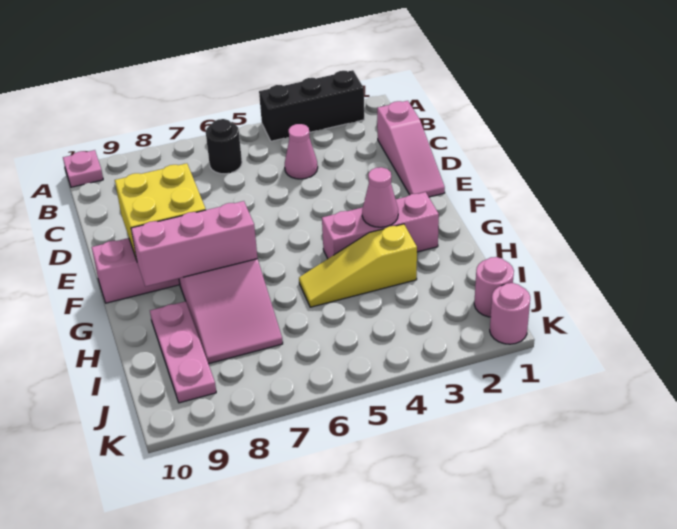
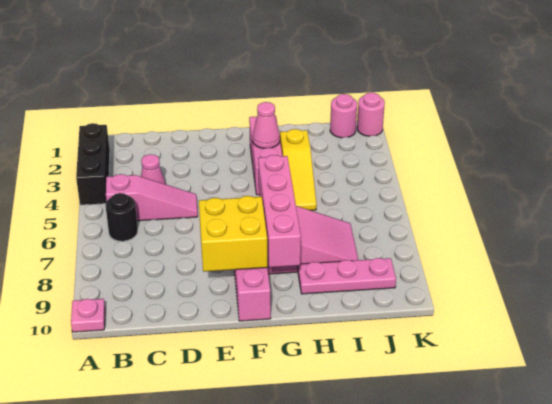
pink slope C1:E1 level 1 top C -> pink slope B5:D5 level 1 top B
pink brick G7:G9 level 2 -> pink brick G6:G9 level 2

